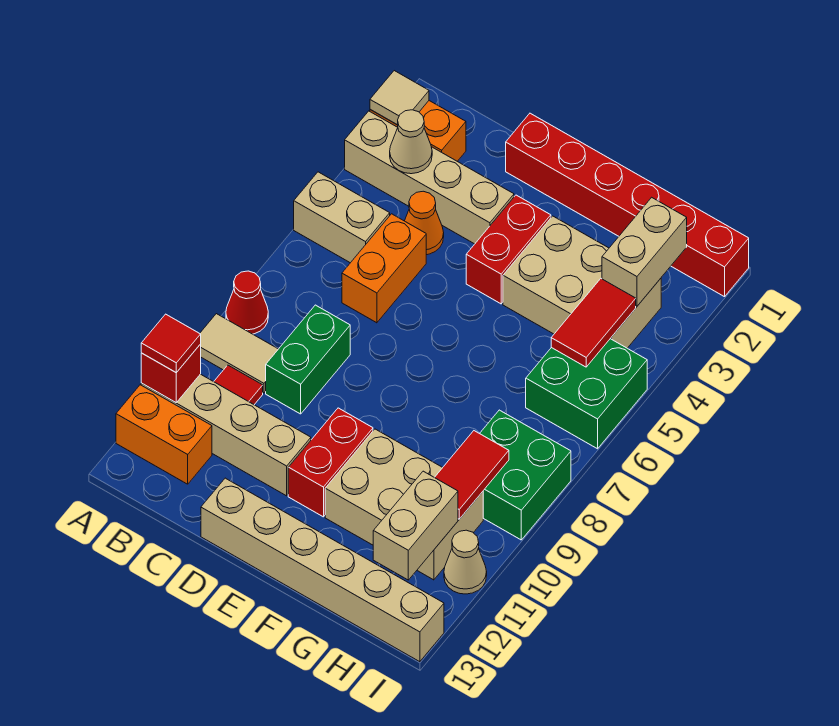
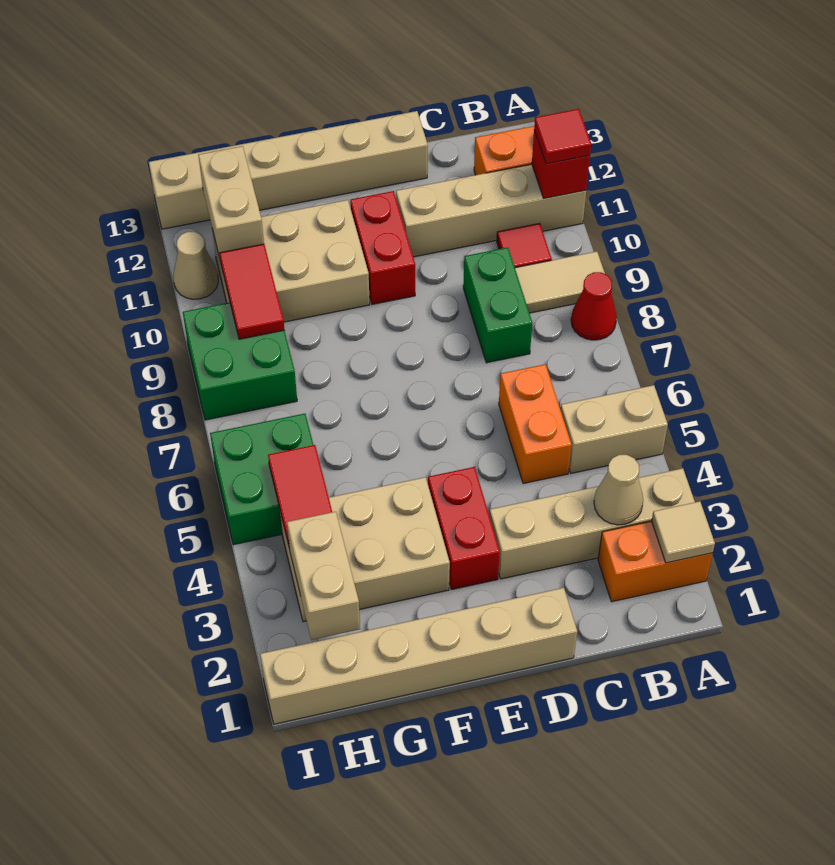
orange cone C4 level 1 -> none
red brick D1:I1 level 1 -> tan brick D1:I1 level 1

